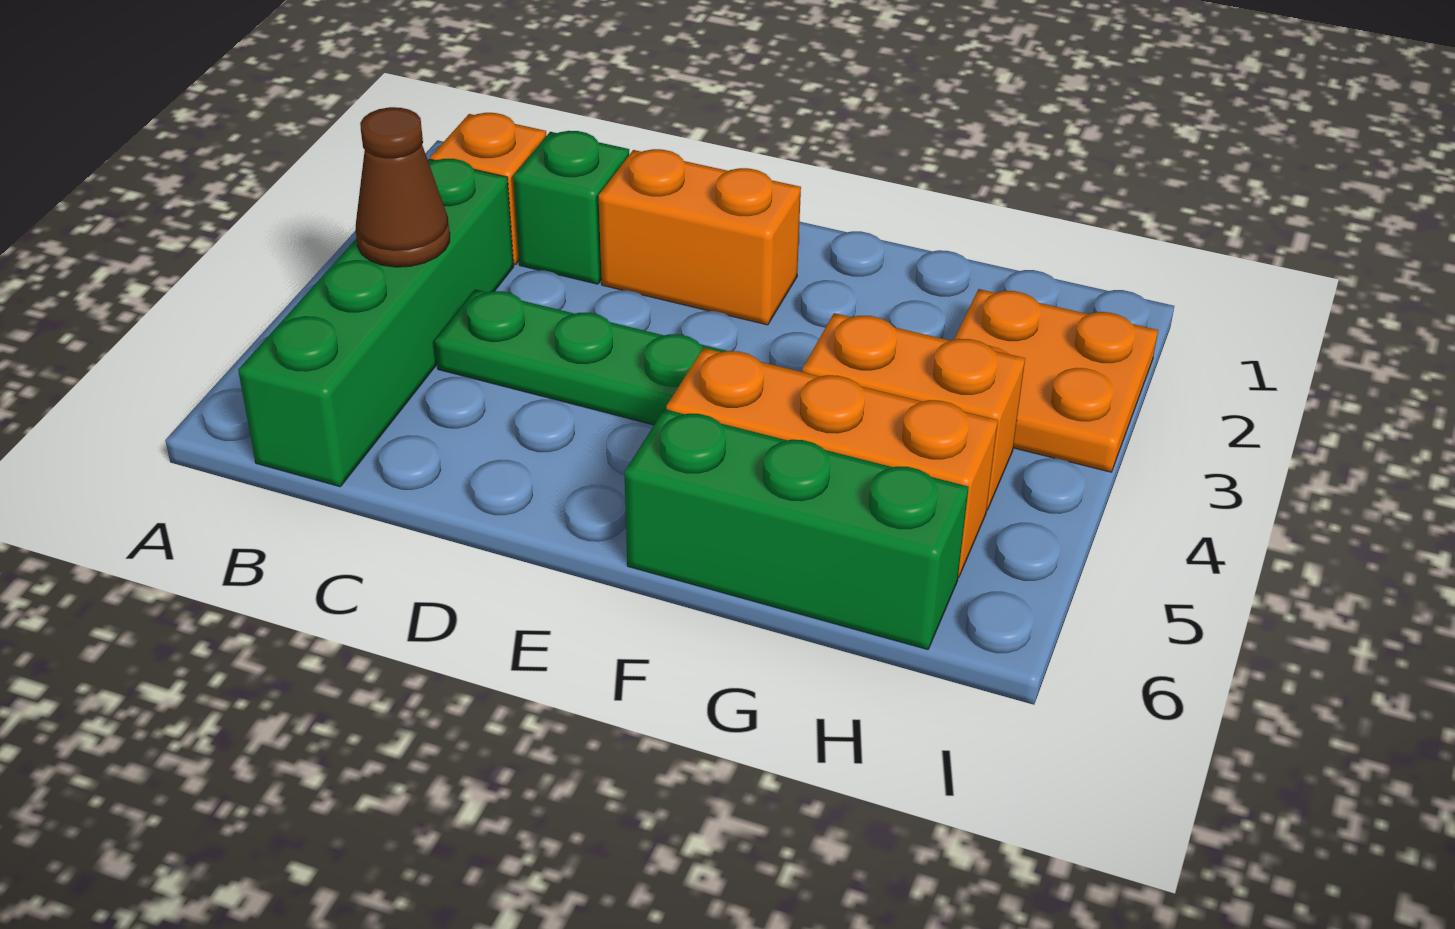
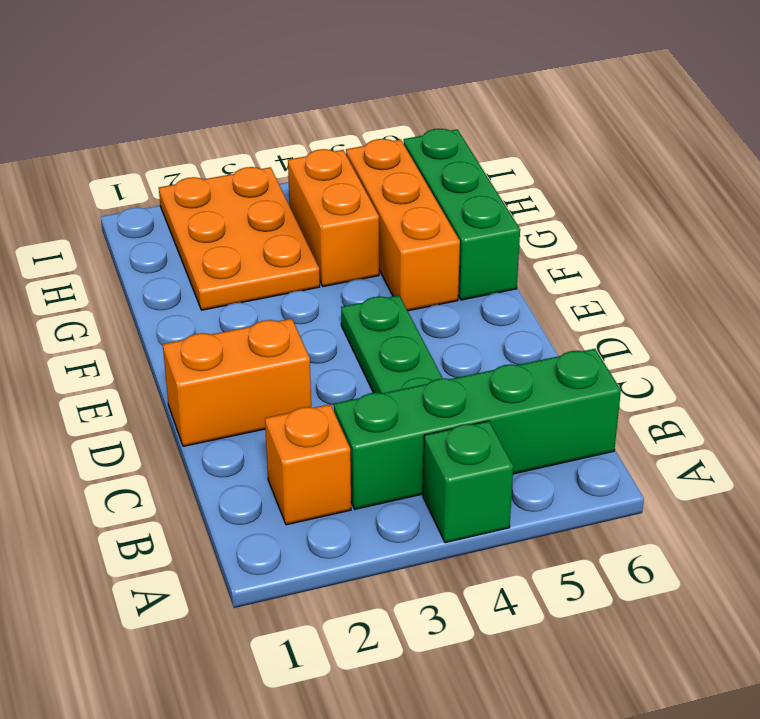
brown cone B4 level 2 -> none
green brick C2 level 1 -> green brick A4 level 1
orange brick D2:E2 level 1 -> orange brick D1:D2 level 1
orange plate H2:I3 level 1 -> orange plate G2:I3 level 1

